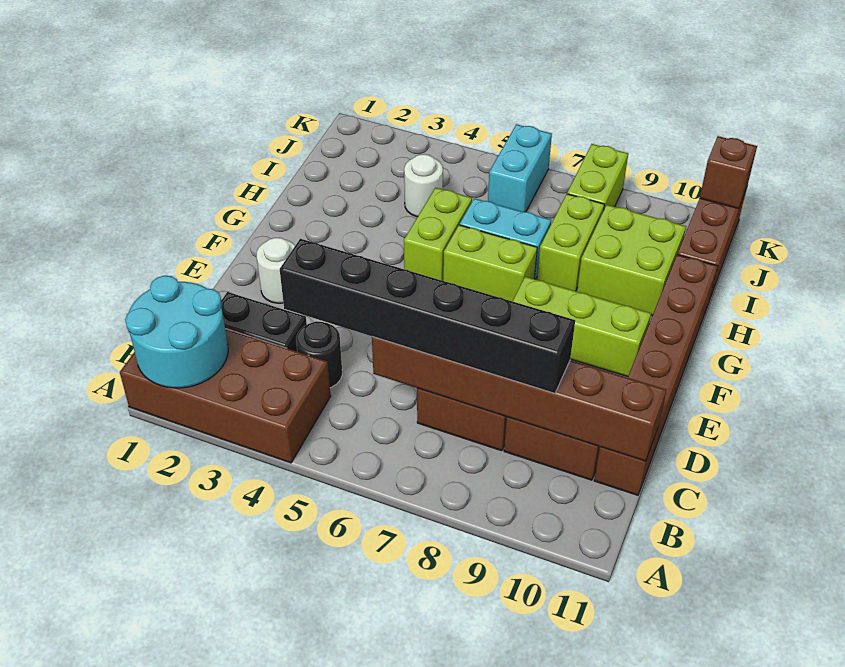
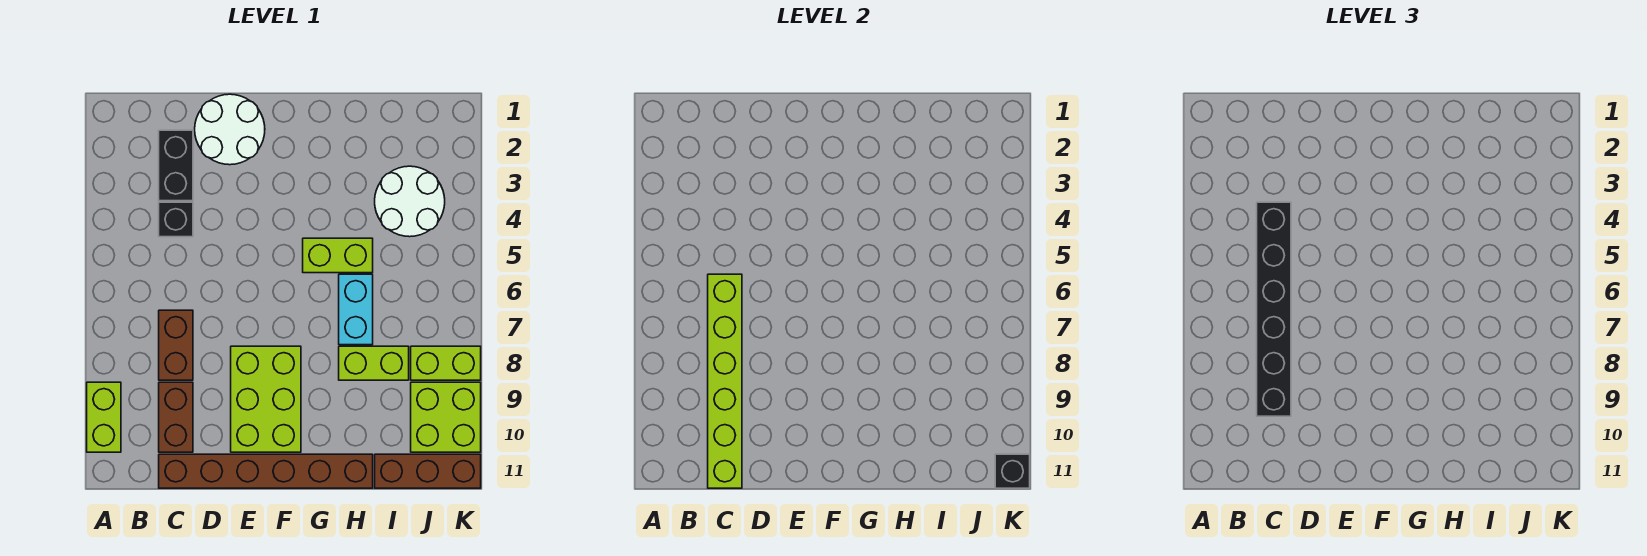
brown brick A1:B4 level 1 -> none
cyan round brick A1:B2 level 2 -> none
black round brick C4 level 1 -> black brick C4 level 1
brown brick C6:C11 level 2 -> lime brick C6:C11 level 2
white round brick E2 level 1 -> white round brick D1:E2 level 1
lime brick F8:F10 level 1 -> lime brick E8:F10 level 1
lime brick G6:G7 level 1 -> lime brick A9:A10 level 1
lime brick H9:I10 level 1 -> lime brick J9:K10 level 1
white round brick I4 level 1 -> white round brick I3:J4 level 1
cyan brick J6:K6 level 1 -> none
brown brick K11 level 2 -> black brick K11 level 2

